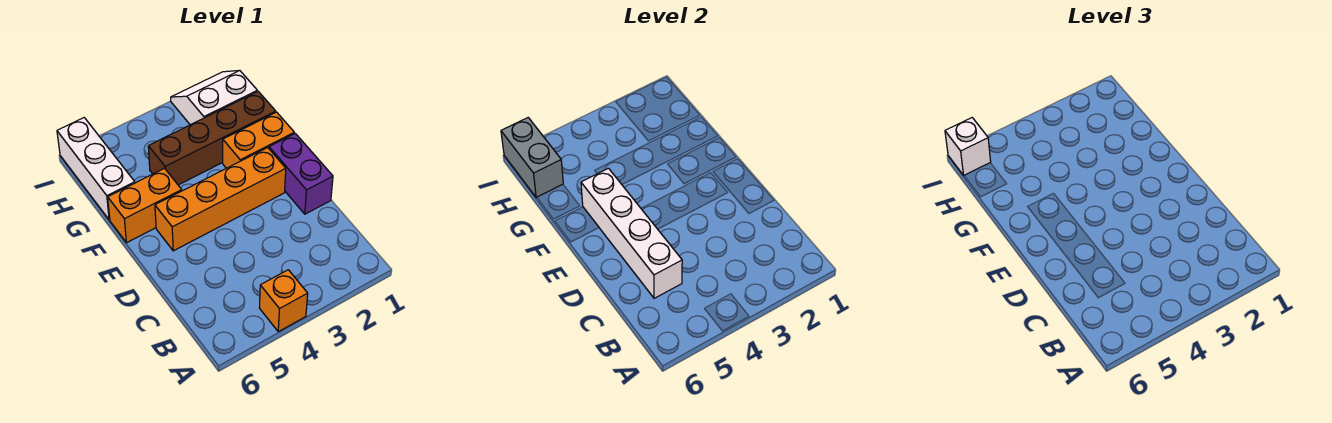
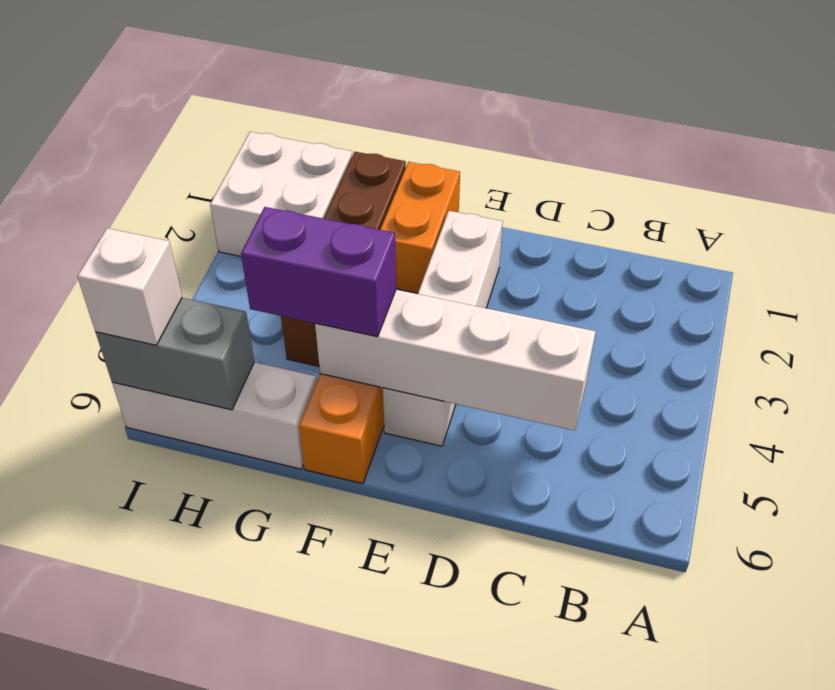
orange brick A4 level 1 -> none
purple brick D1:E1 level 1 -> purple brick F5:G5 level 3
orange brick E2:E5 level 1 -> white brick E2:E5 level 1
white slope H1:I2 level 1 top H -> white brick H1:I2 level 1

